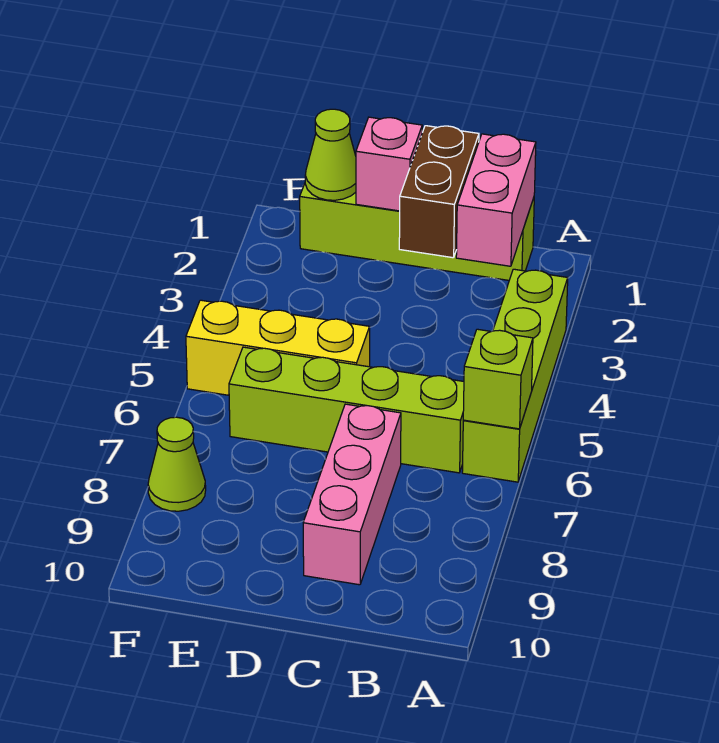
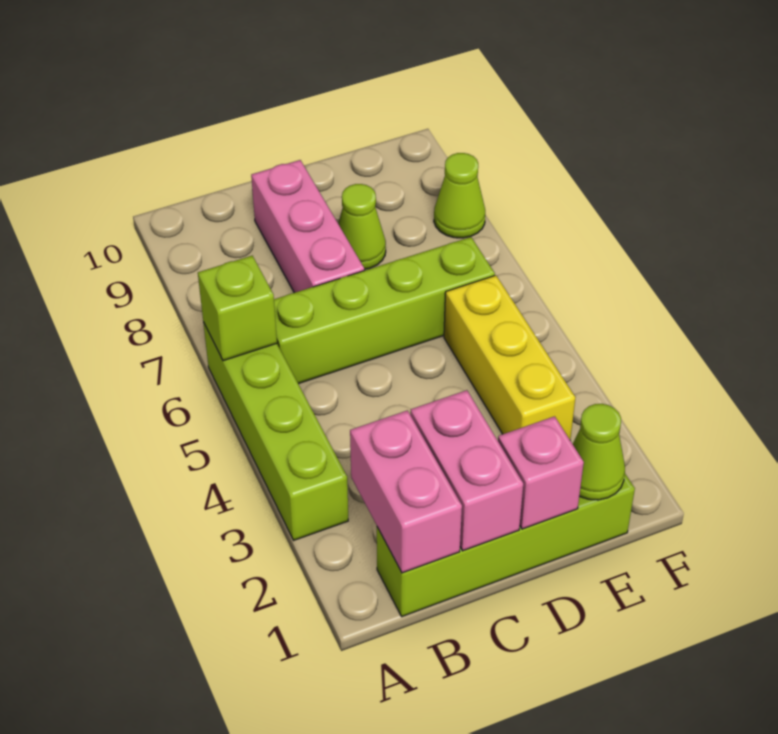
brown brick C1:C2 level 2 -> pink brick C1:C2 level 2
yellow brick D5:F5 level 1 -> yellow brick E3:E5 level 1
none -> lime cone D8 level 1

